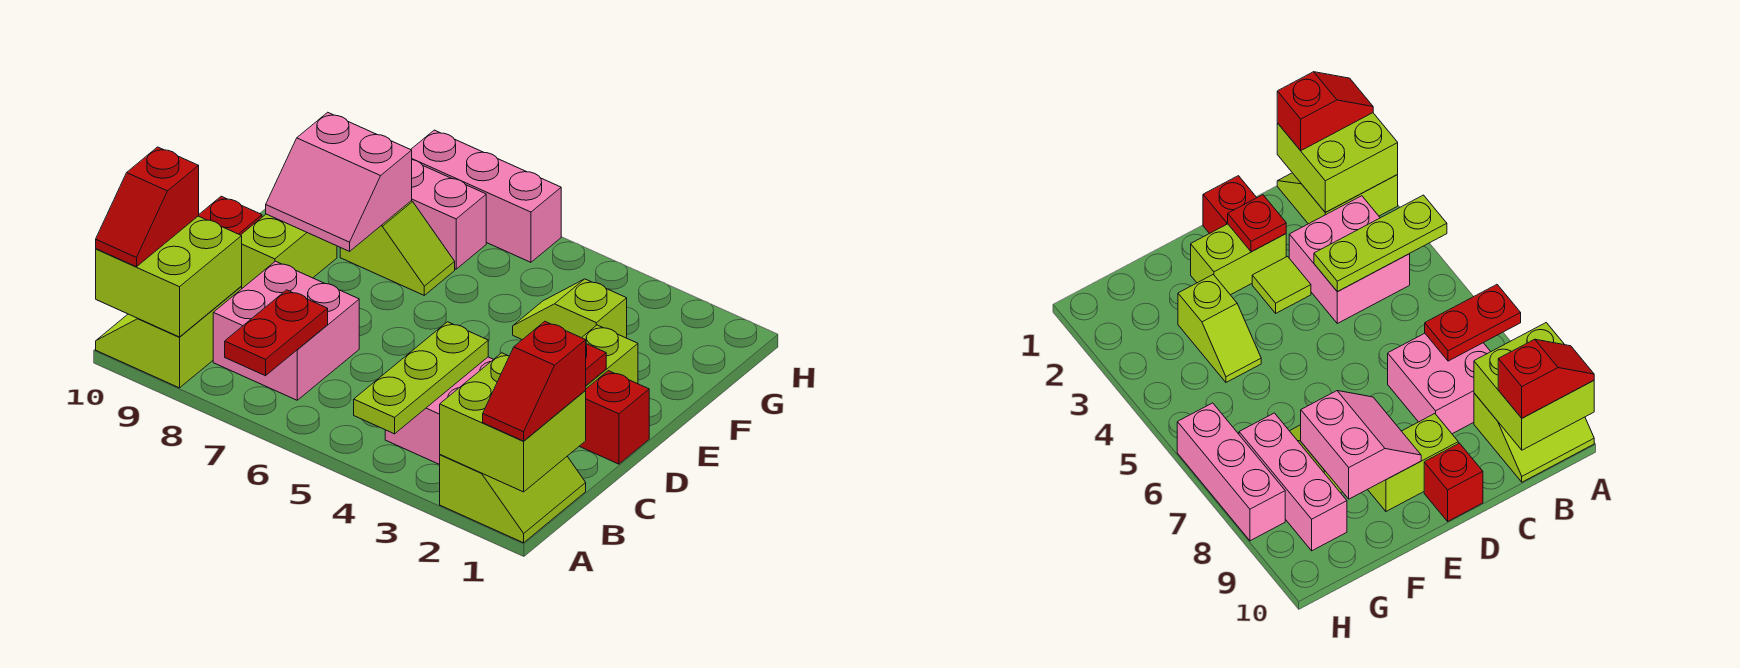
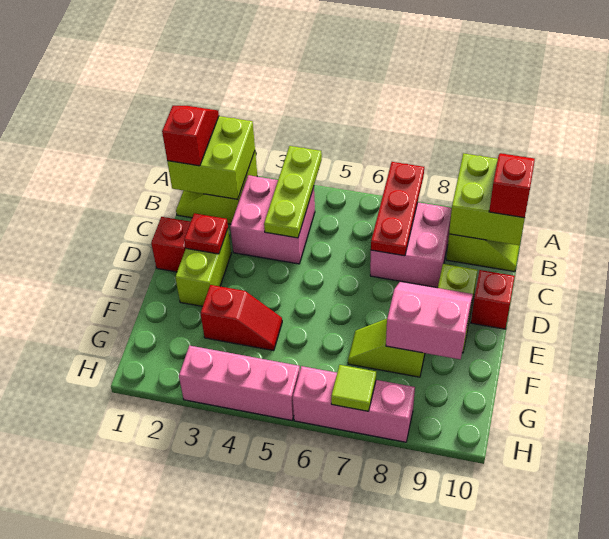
red plate A7:B7 level 2 -> red plate A7:C7 level 2
lime tile D3 level 1 -> lime tile H7 level 2
lime slope F3:F4 level 1 top 3 -> red slope F3:F4 level 1 top 3
pink brick G7:G9 level 1 -> pink brick H3:H5 level 1

